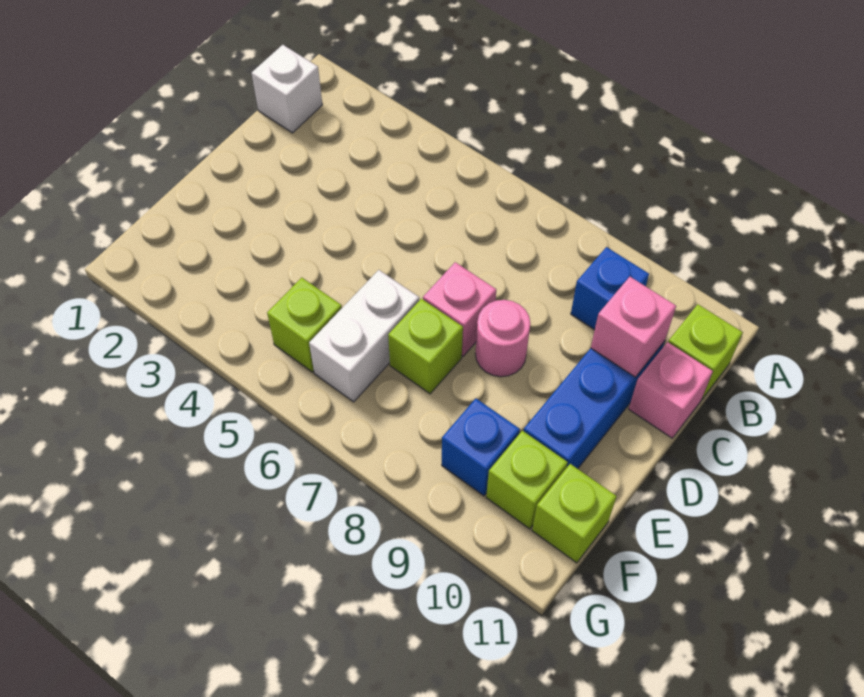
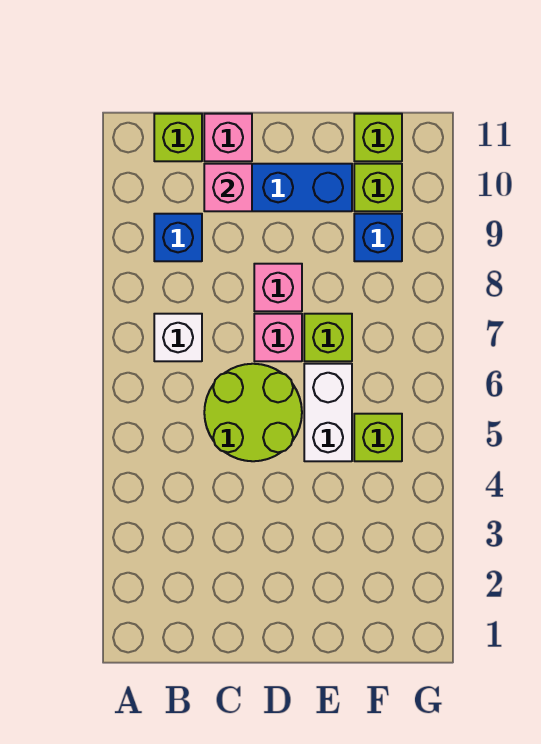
white brick B1 level 1 -> white brick B7 level 1
none -> lime round brick C5:D6 level 1
pink round brick D8 level 1 -> pink brick D8 level 1
white brick E6:F6 level 1 -> white brick E5:E6 level 1

